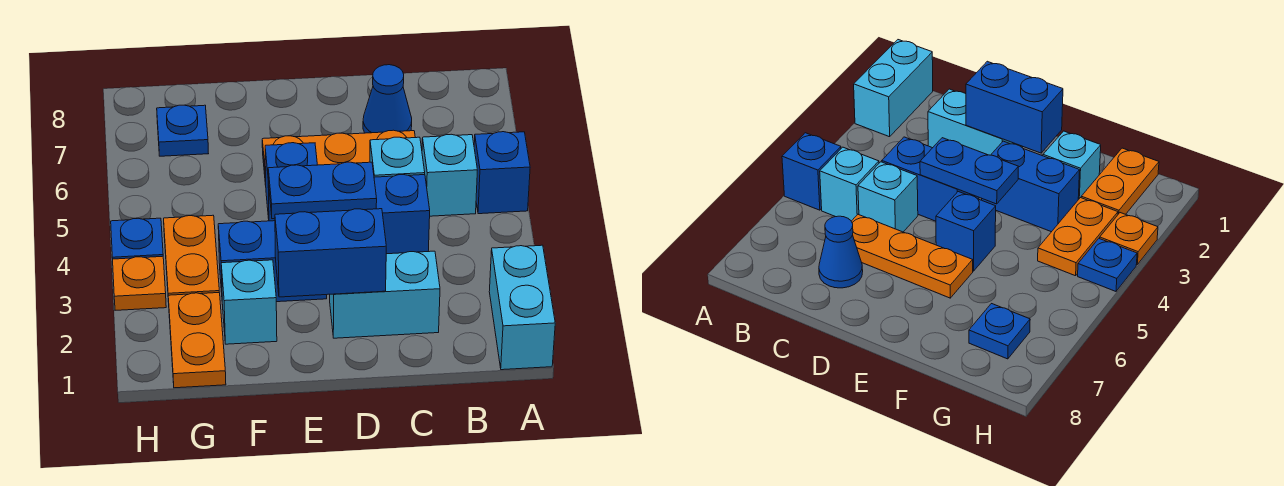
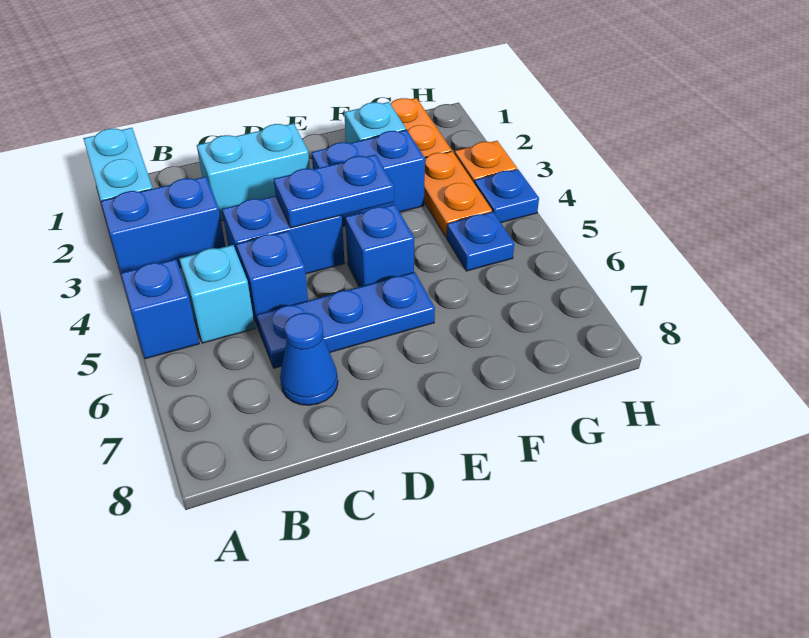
cyan brick C5 level 1 -> blue brick C5 level 1
orange plate C6:E6 level 1 -> blue plate C6:E6 level 1
blue brick D2:E2 level 2 -> blue brick A3:B3 level 1
blue plate G7 level 1 -> blue plate G5 level 1

